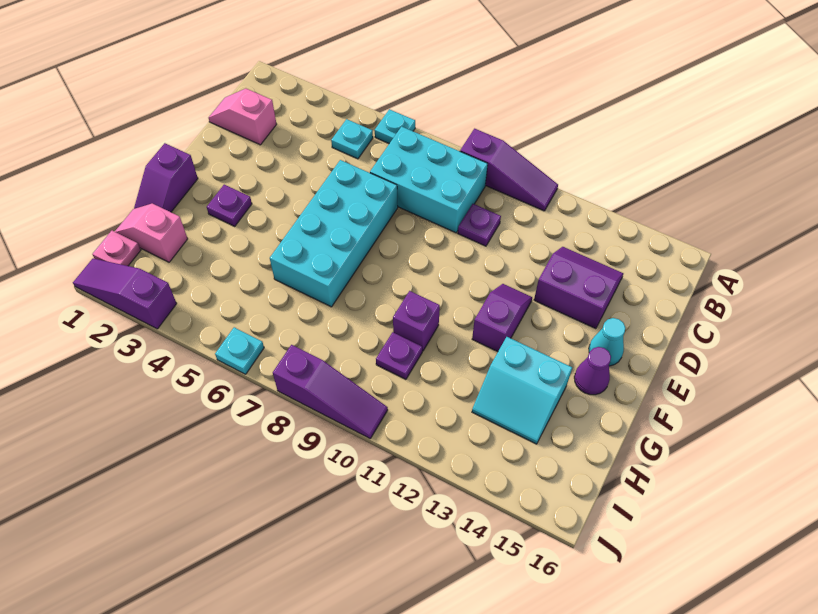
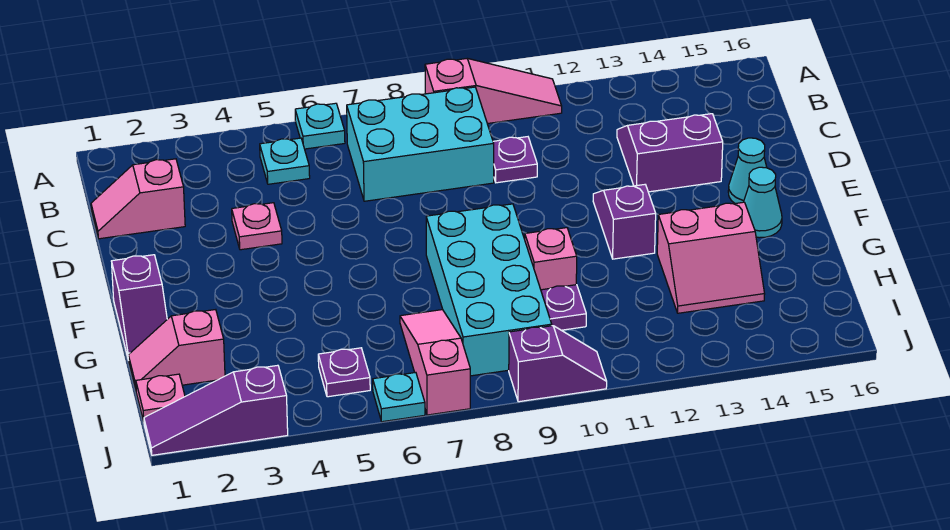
purple slope A9:A11 level 1 top 9 -> pink slope A9:A11 level 1 top 9
none -> pink plate D4 level 1
cyan brick D6:G7 level 1 -> cyan brick F8:I9 level 1
purple plate F3 level 1 -> purple plate I5 level 1
purple cone F15 level 1 -> cyan cone F15 level 1
purple brick G10 level 1 -> pink brick G10 level 1
cyan slope G13:H14 level 1 top G -> pink slope G13:H14 level 1 top G
none -> pink slope H7:J7 level 1 top J
purple slope J8:J10 level 1 top 8 -> purple slope J9:J10 level 1 top 9

